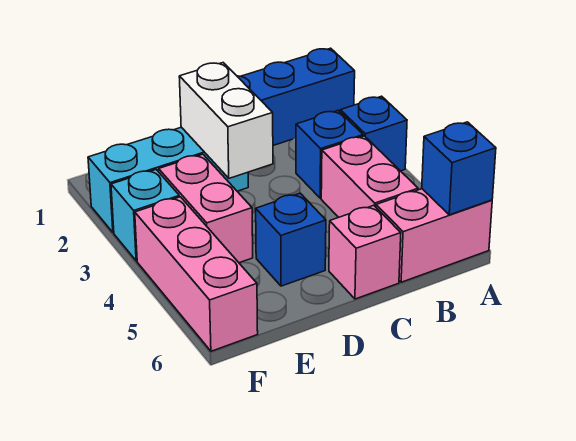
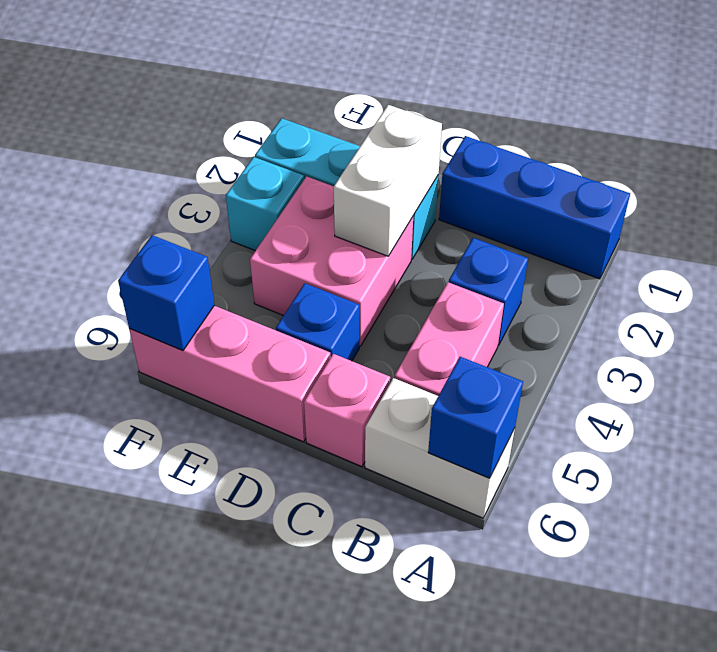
blue brick A3 level 1 -> blue brick F6 level 2
pink brick A6:B6 level 1 -> white brick A6:B6 level 1
pink brick E3:E4 level 1 -> pink brick D3:E4 level 1
pink brick F4:F6 level 1 -> pink brick D6:F6 level 1

